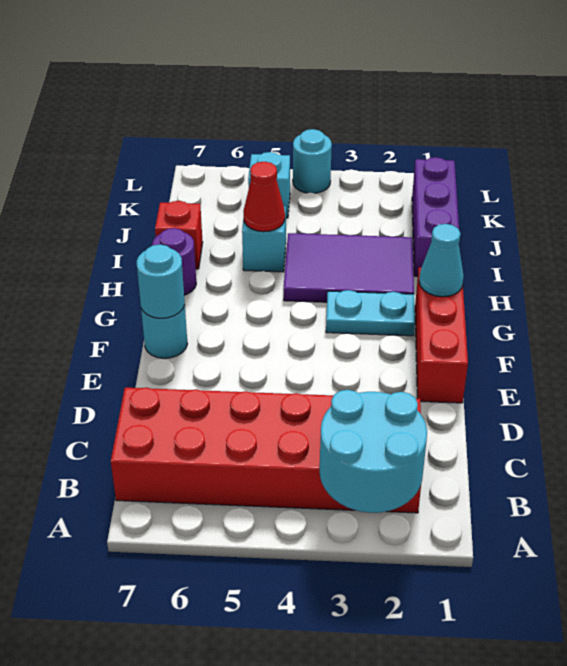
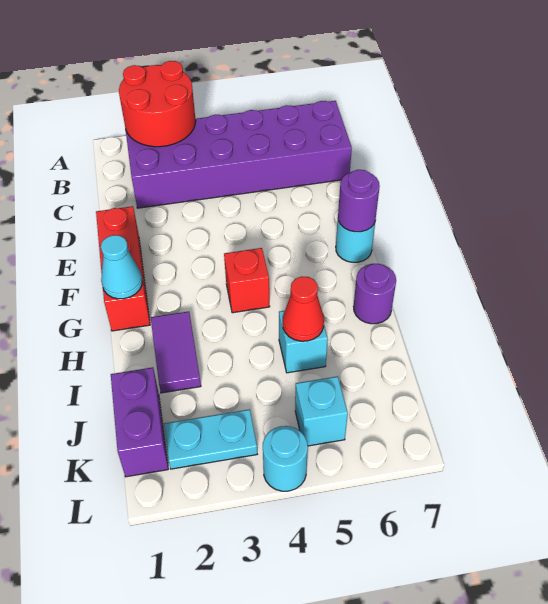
cyan round brick A2:B3 level 2 -> red round brick A2:B3 level 2
red brick B2:C7 level 1 -> purple brick B2:C7 level 1
cyan round brick F7 level 2 -> purple round brick F7 level 2
cyan plate G2:G3 level 1 -> cyan plate K2:K3 level 1
purple tile H2:I4 level 1 -> purple tile H2:I2 level 1
purple brick I1:K1 level 1 -> purple brick J1:K1 level 1
red brick I7 level 1 -> red brick G4 level 1

